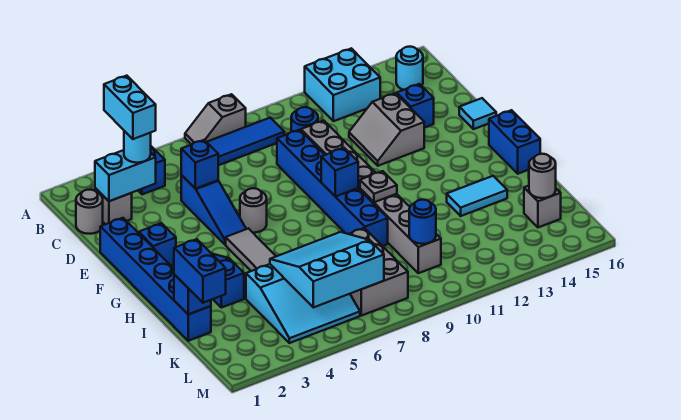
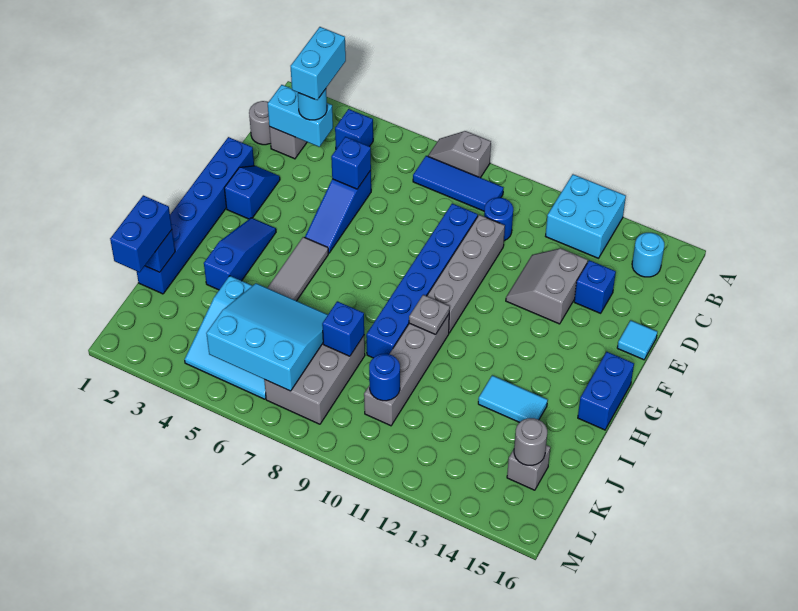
grey round brick F6 level 1 -> none
blue brick G9 level 2 -> blue brick J8 level 2

